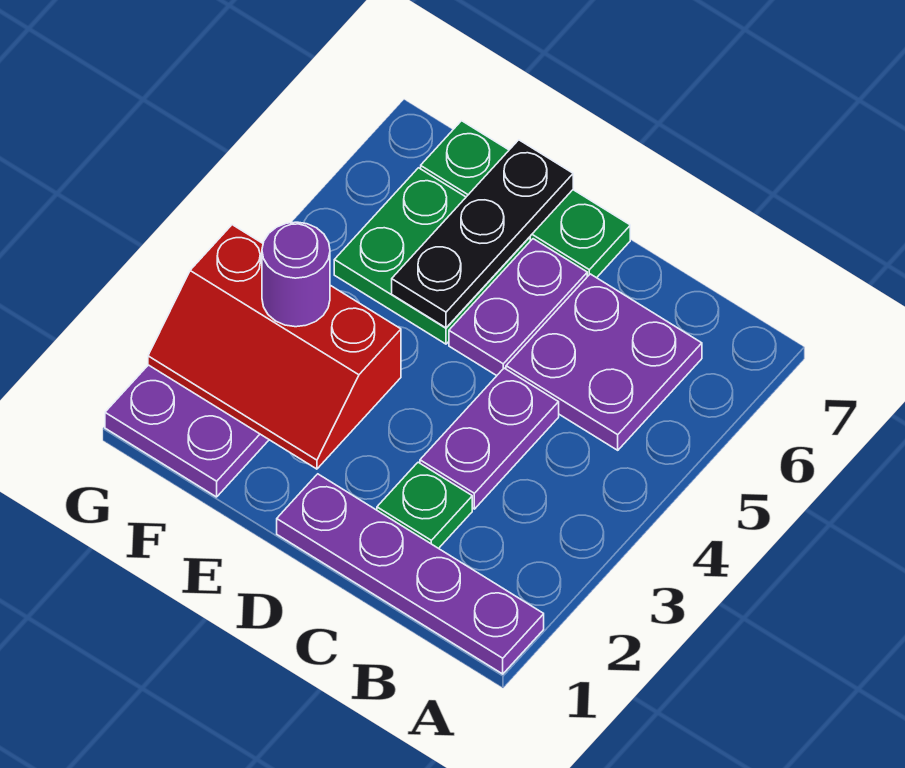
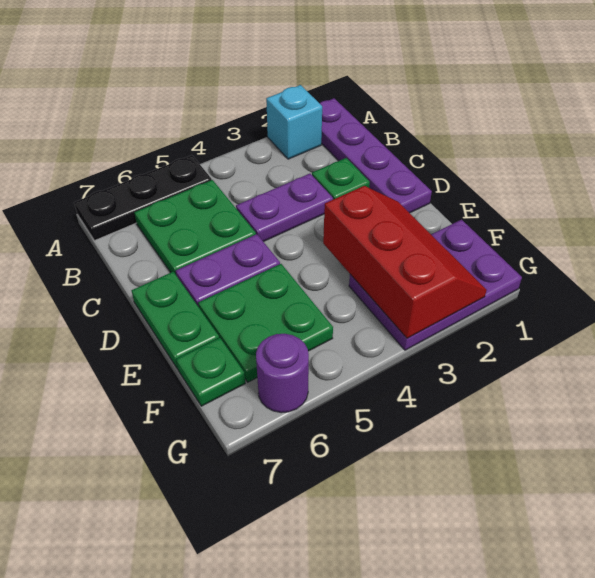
none -> cyan brick A2 level 1
purple plate B5:C6 level 1 -> green plate B5:C6 level 1
black plate E5:E7 level 2 -> black plate A5:A7 level 1
purple round brick F3 level 3 -> purple round brick G6 level 1

